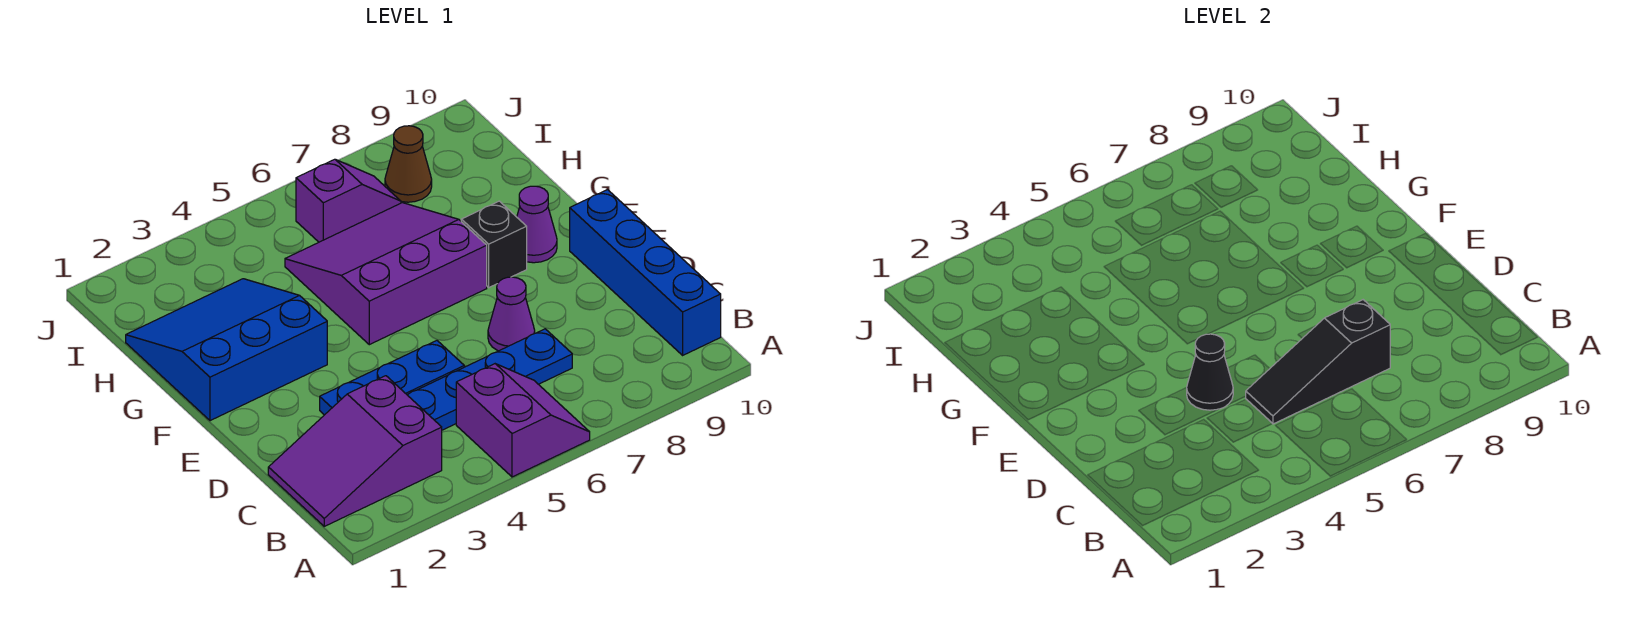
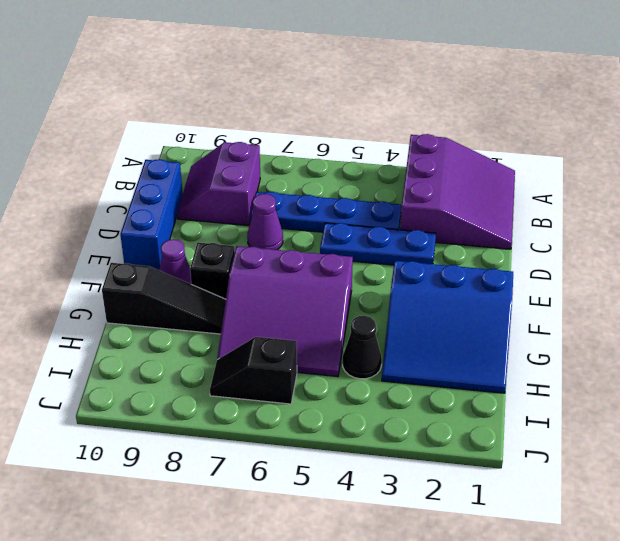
purple slope A5:B6 level 1 top 5 -> purple slope B8:C9 level 1 top 8
purple slope B1:C3 level 1 top 3 -> purple slope A1:C3 level 1 top 3
blue brick B10:E10 level 1 -> blue brick C10:E10 level 1
black slope C5:C7 level 2 top 7 -> black slope G8:G10 level 1 top 10
black cone D4 level 2 -> black cone H4 level 1
purple slope I6:I7 level 1 top 6 -> black slope I6:I7 level 1 top 6
brown cone I8 level 1 -> none

